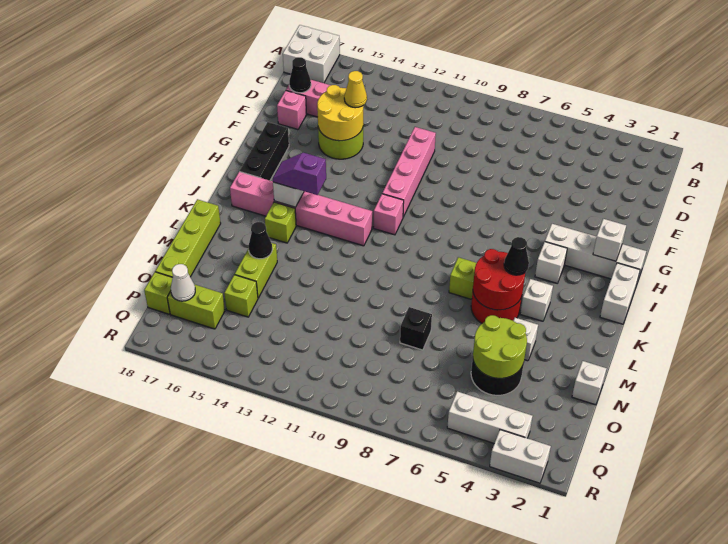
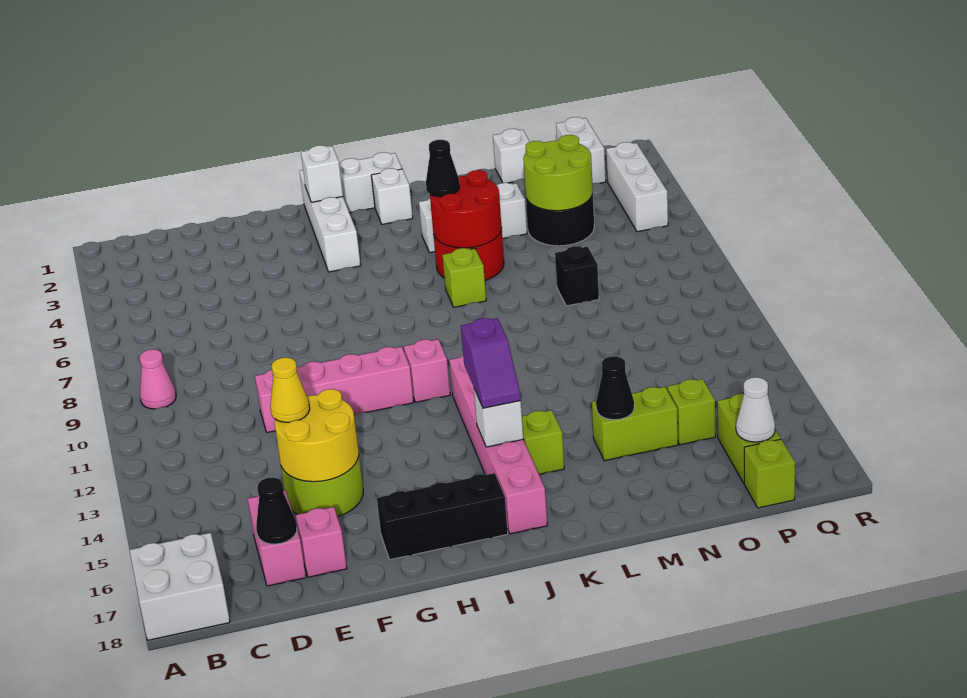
none -> pink cone B9 level 1
white brick I4 level 1 -> white brick J2 level 1
lime brick L18:O18 level 1 -> none
white brick R2:R3 level 1 -> white brick P1:P2 level 1

